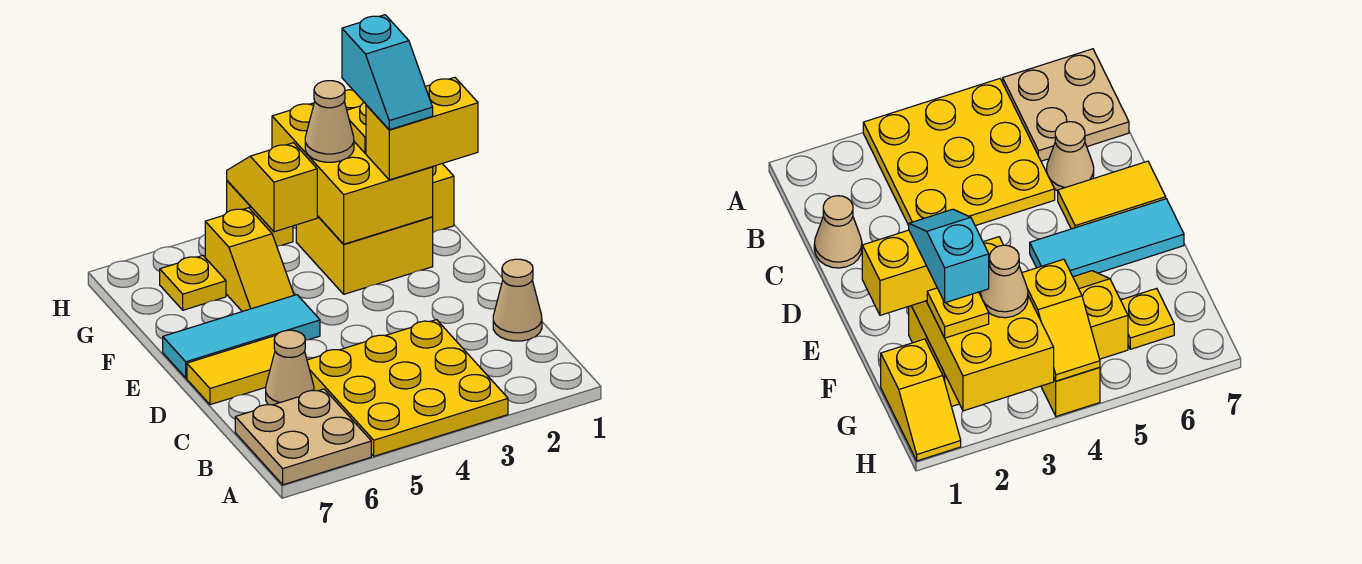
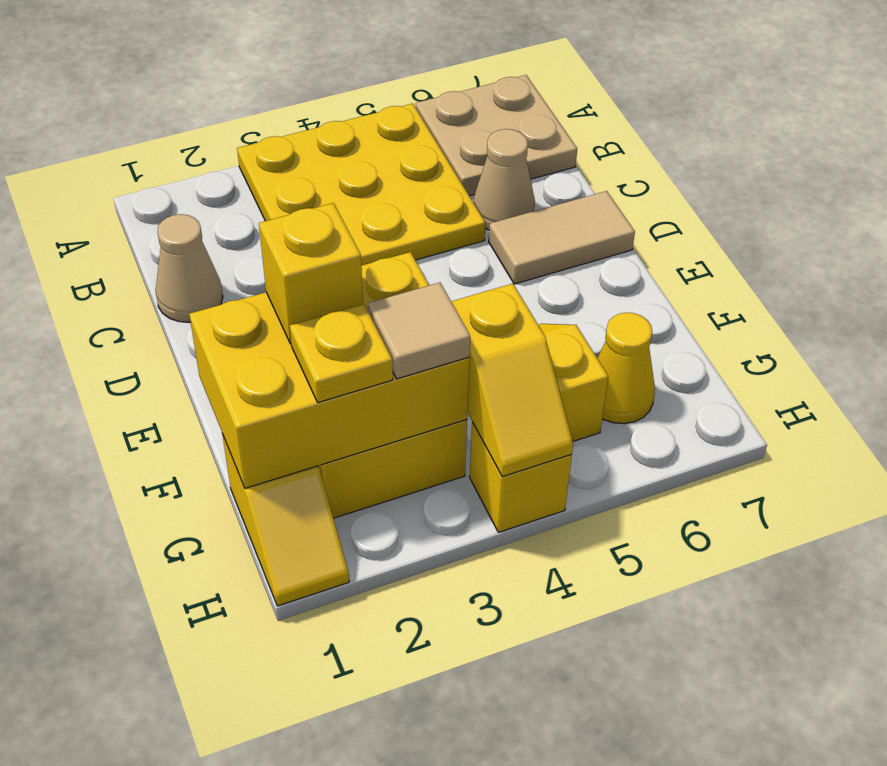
yellow tile D6:D7 level 1 -> tan tile D6:D7 level 1
cyan tile E5:E7 level 1 -> none
yellow brick F1:F2 level 3 -> yellow brick F2 level 3
yellow brick F2:H3 level 2 -> yellow brick F1:G3 level 2
cyan slope F2:G2 level 4 top G -> none
tan cone G3 level 3 -> tan tile G3 level 3
yellow plate G6 level 1 -> yellow cone G6 level 1

